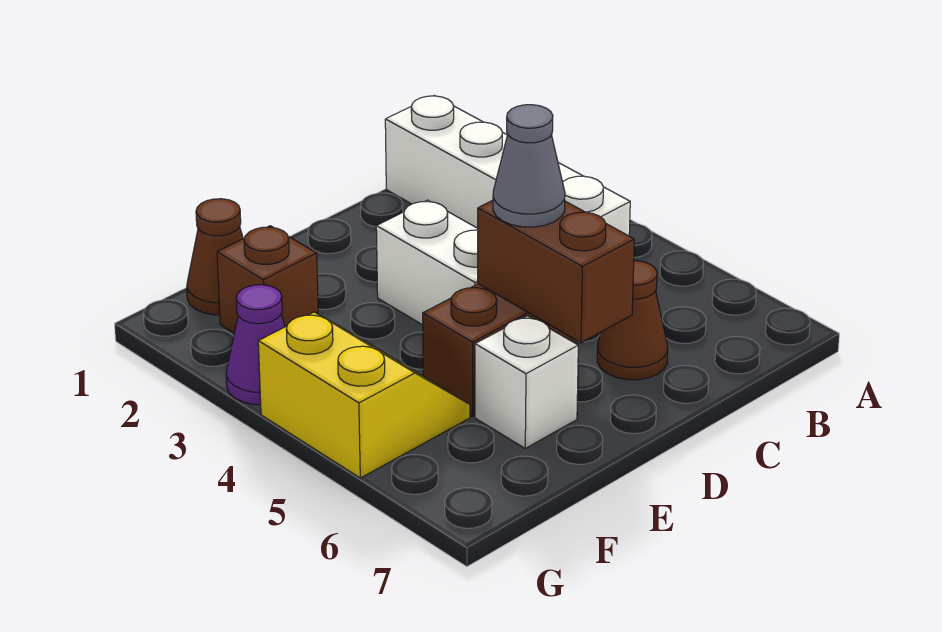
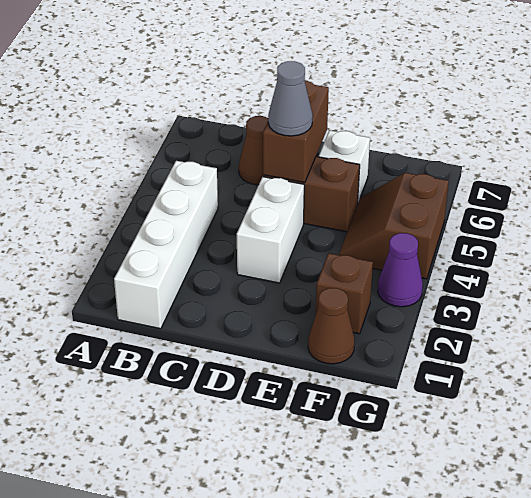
yellow slope F4:G5 level 1 top G -> brown slope F4:G5 level 1 top G

